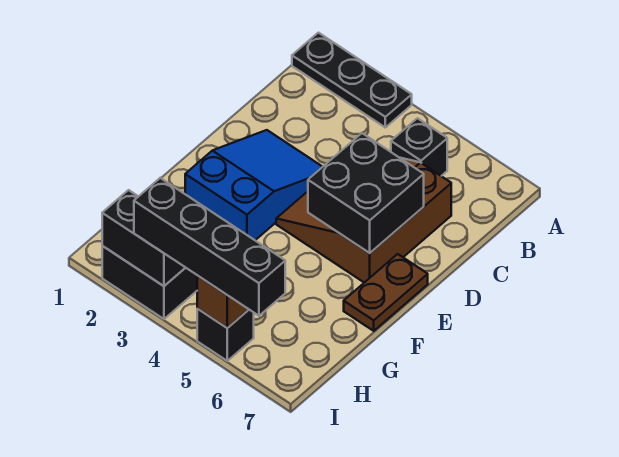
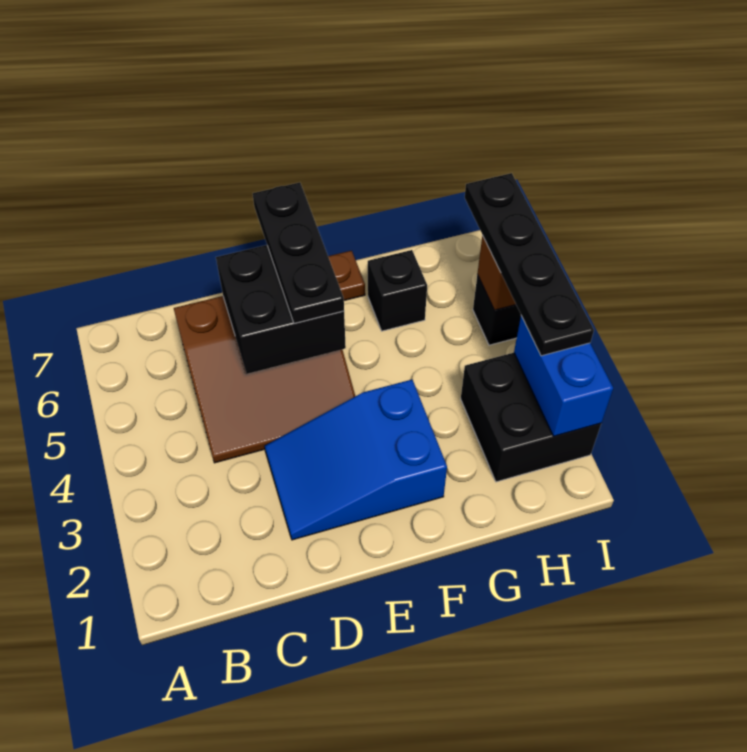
black plate A1:A3 level 1 -> black plate E5:E7 level 3
black brick B5 level 1 -> black brick G6 level 1
black brick I2:I3 level 2 -> blue brick I2:I3 level 2
black brick I3:I6 level 3 -> black plate I3:I6 level 3

